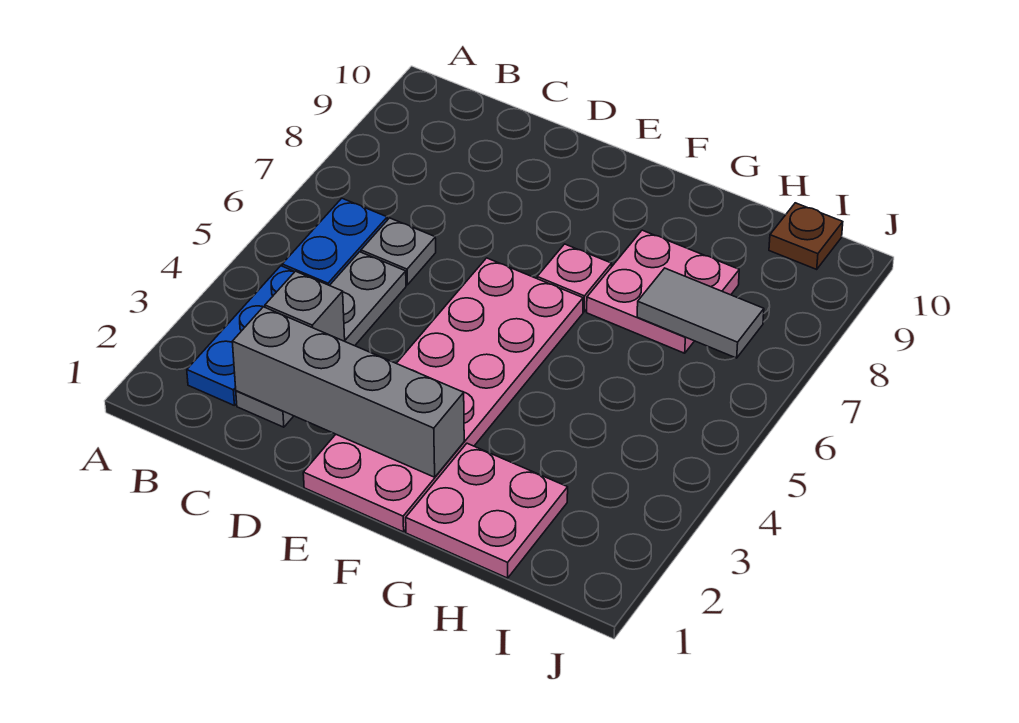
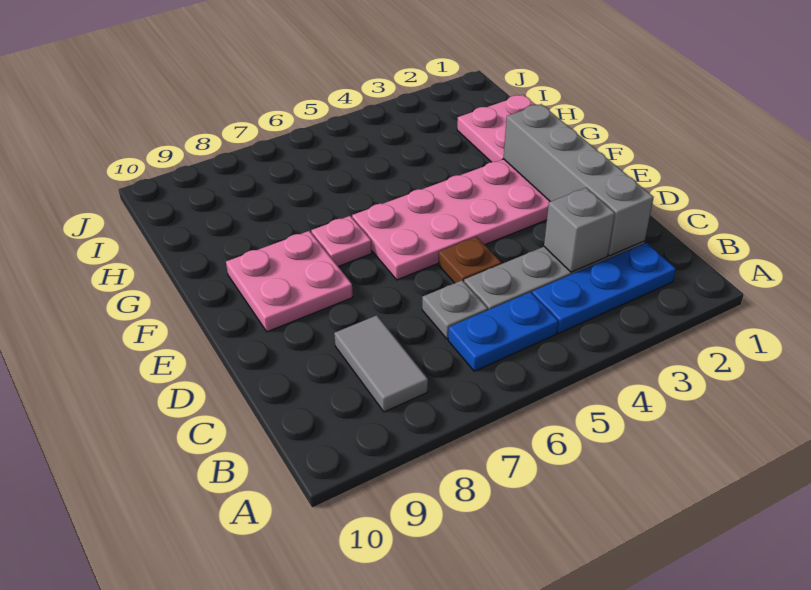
pink plate G7:H8 level 1 -> pink plate E8:F9 level 1
grey tile H7:I7 level 2 -> grey tile B8:C8 level 1
brown plate I10 level 1 -> brown plate D5 level 1

